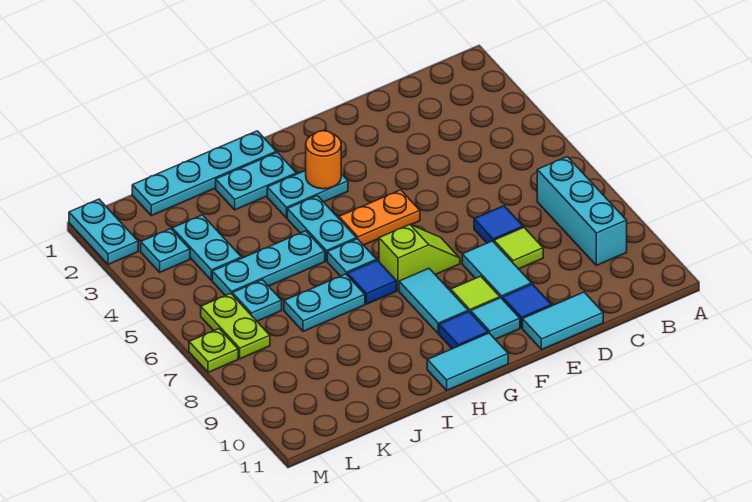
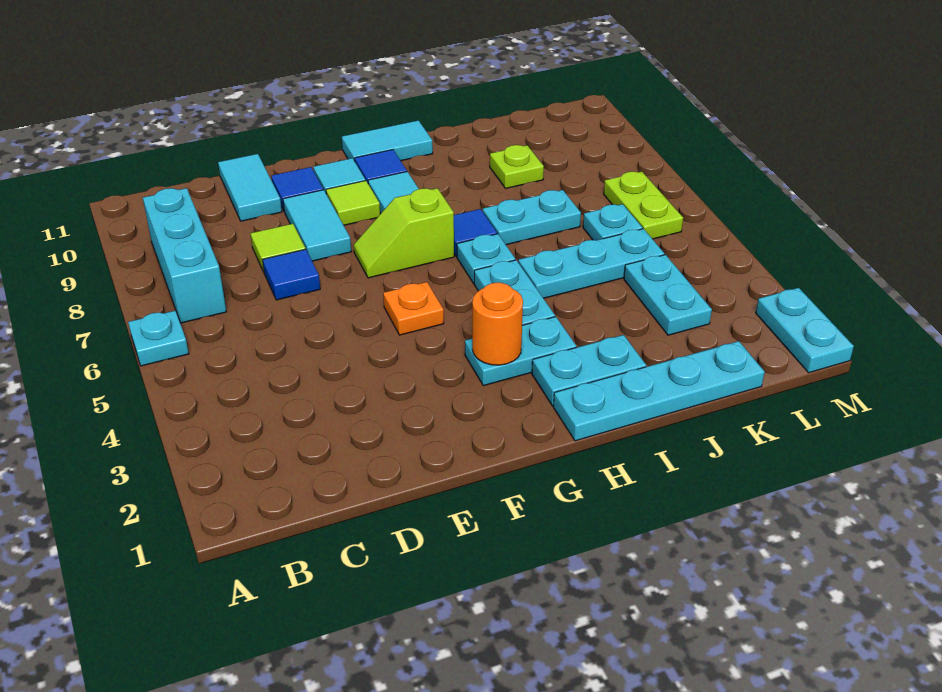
cyan tile D11:E11 level 1 -> cyan tile D10:D11 level 1
orange plate F5:G5 level 1 -> orange plate F5 level 1
cyan plate L3 level 1 -> cyan plate A6 level 1
lime plate M7 level 1 -> lime plate J9 level 1

